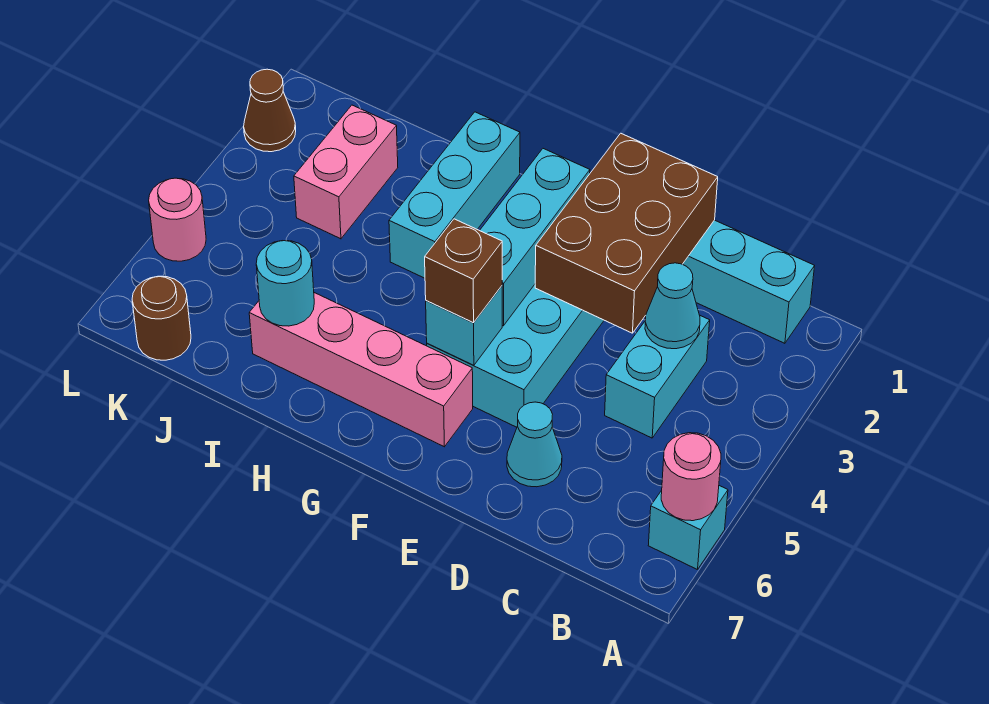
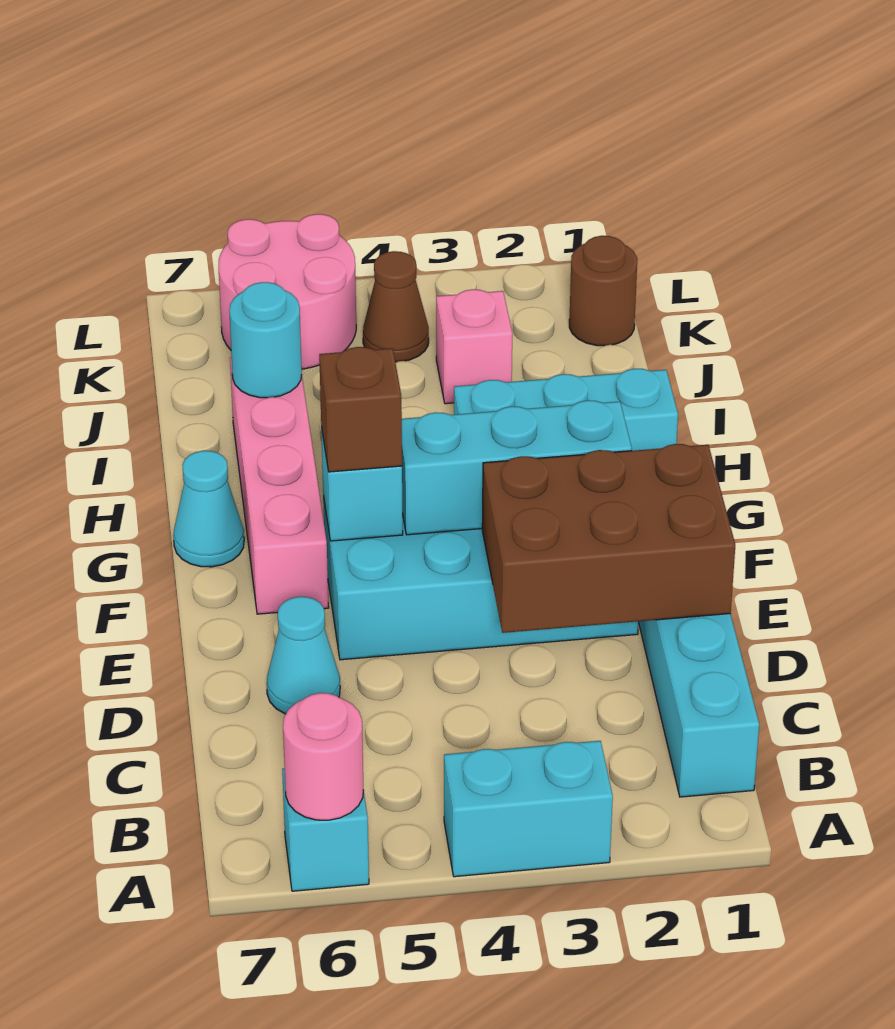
cyan brick C3:C4 level 1 -> cyan brick A3:A4 level 1
cyan cone C3 level 2 -> cyan cone G7 level 1
pink brick J2:J3 level 1 -> pink brick J3 level 1
brown round brick K7 level 1 -> brown round brick K1 level 1
brown cone L2 level 1 -> brown cone K4 level 1
pink round brick L5 level 1 -> pink round brick K5:L6 level 1

